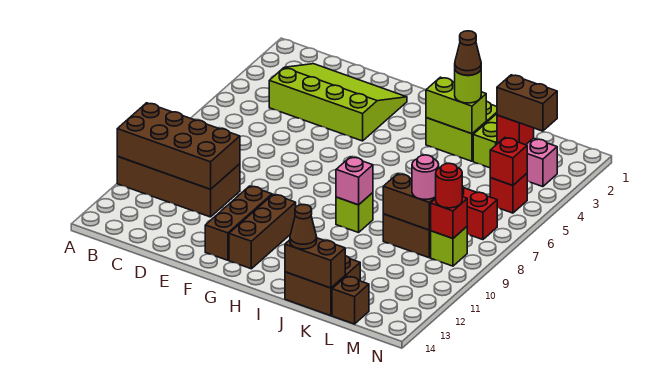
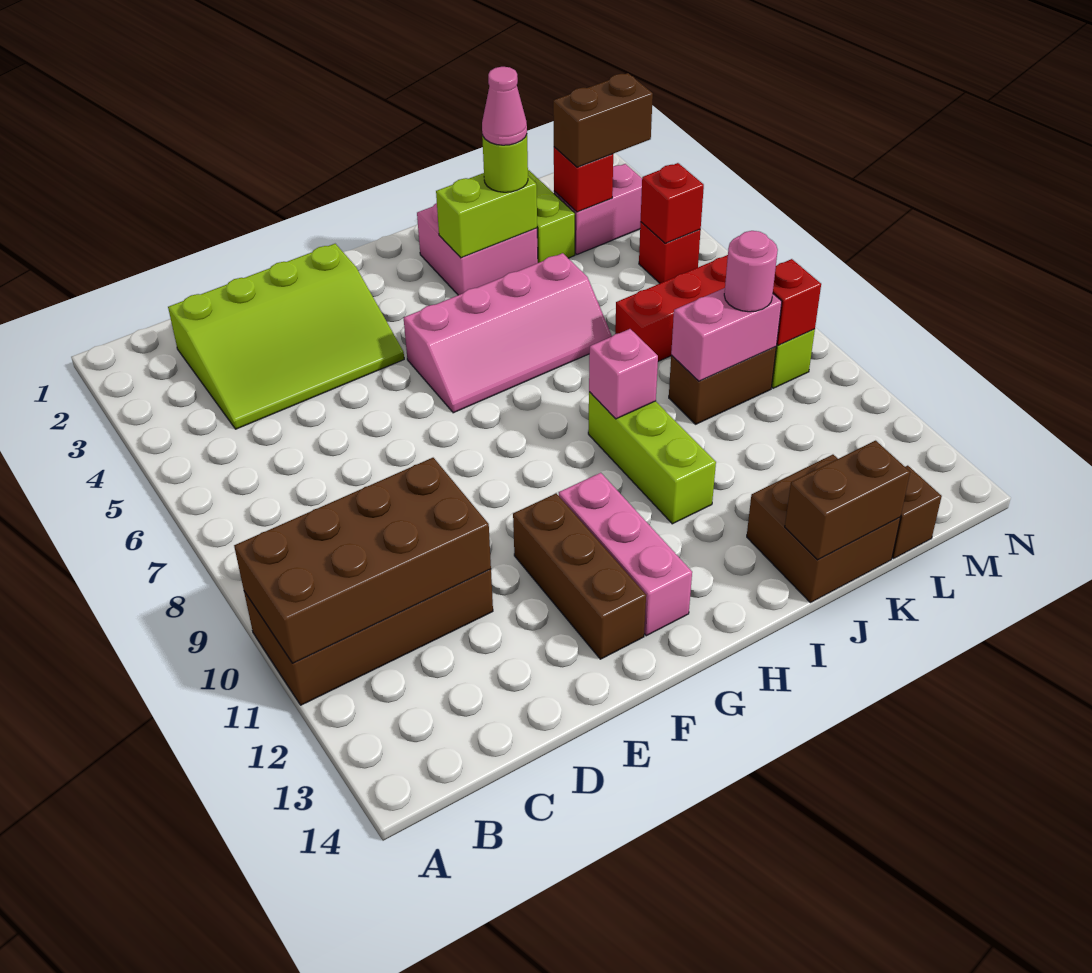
lime slope C2:F4 level 1 top 4 -> lime slope C2:F4 level 1 top 2
none -> pink slope G5:J6 level 1 top 5
brown brick G11:G13 level 1 -> pink brick G11:G13 level 1
lime brick I2:J3 level 1 -> pink brick I2:J3 level 1
lime brick I9 level 1 -> lime brick I9:I11 level 1
brown cone J3 level 4 -> pink cone J3 level 4
brown cone J14 level 3 -> none
brown brick K9:L9 level 2 -> pink brick K9:L9 level 2
red round brick M9 level 3 -> none

